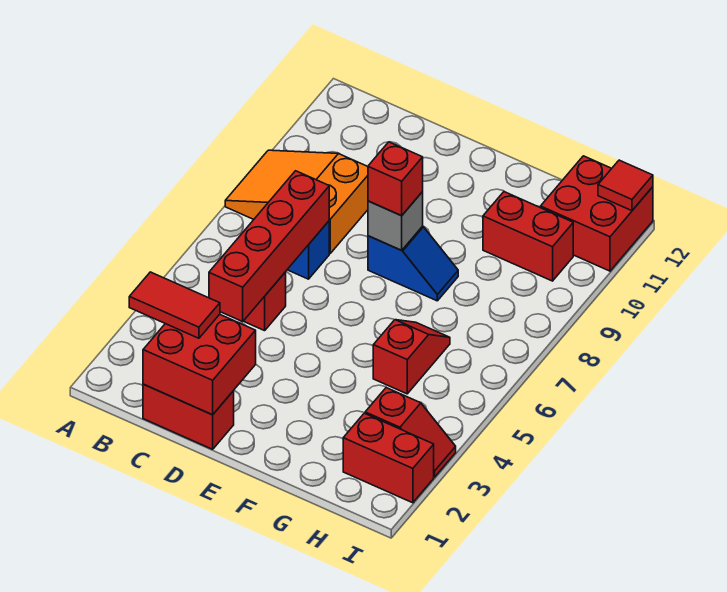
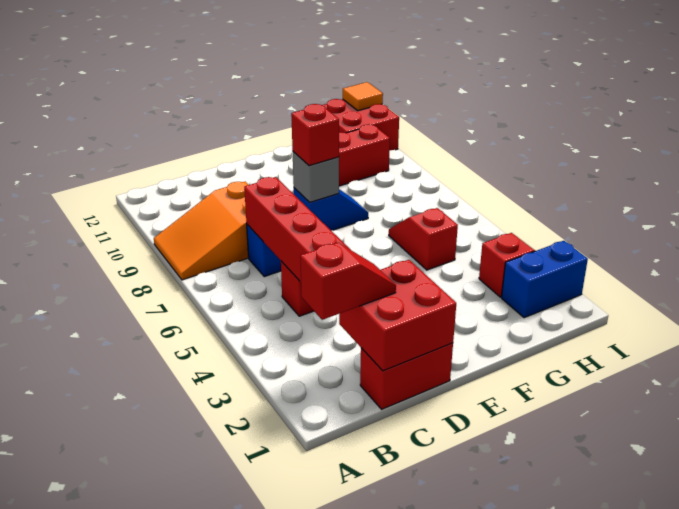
red tile B2:C2 level 3 -> red slope B2:C2 level 3 top B
red brick H2:I2 level 1 -> blue brick H2:I2 level 1
red tile I12 level 2 -> orange tile I12 level 2

